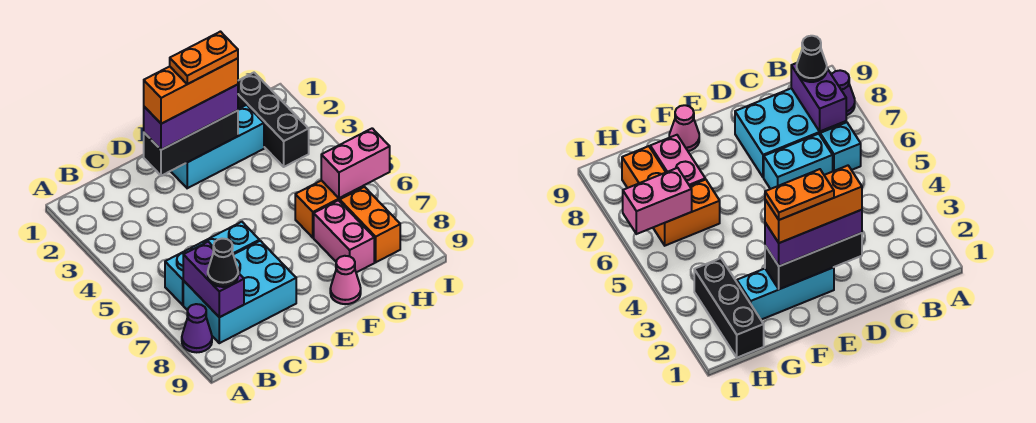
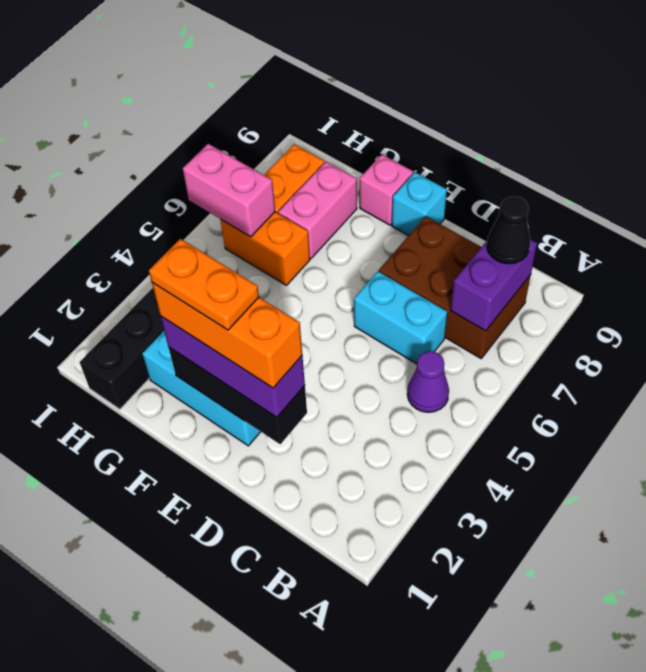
purple cone A8 level 1 -> purple cone B5 level 1
cyan brick B6 level 1 -> cyan brick E9 level 1
cyan brick B7:D8 level 1 -> brown brick B7:D8 level 1
pink cone F9 level 1 -> pink brick F9 level 1

